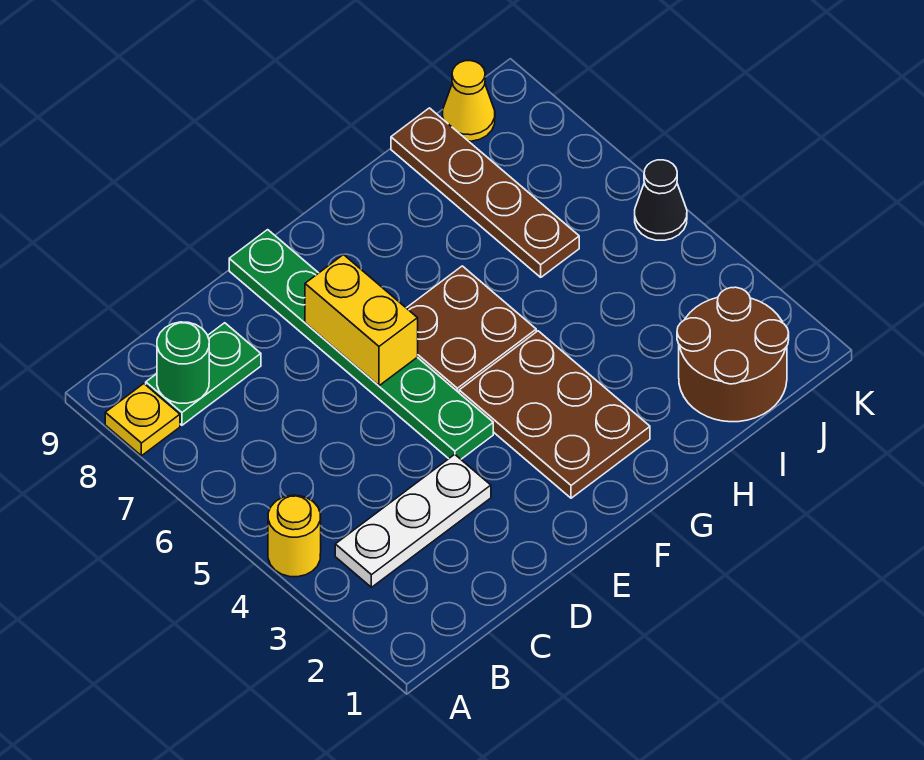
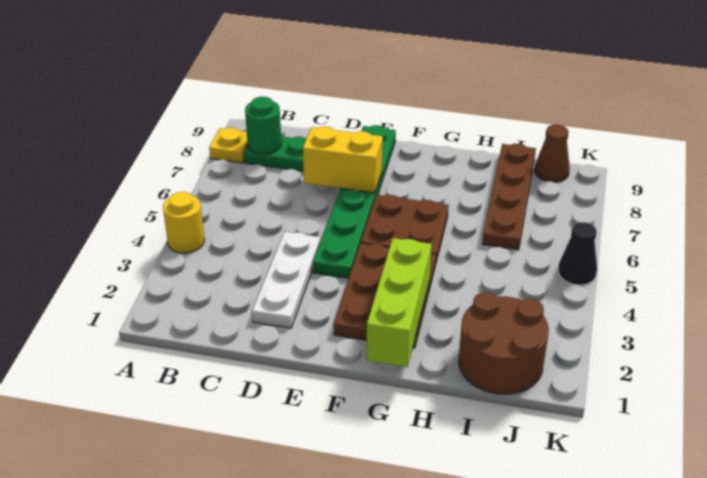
white plate B3:D3 level 1 -> white plate D2:D4 level 1
yellow brick E6:E7 level 2 -> yellow brick D7:E7 level 2
none -> lime brick G1:G3 level 2
yellow cone J9 level 1 -> brown cone J9 level 1

